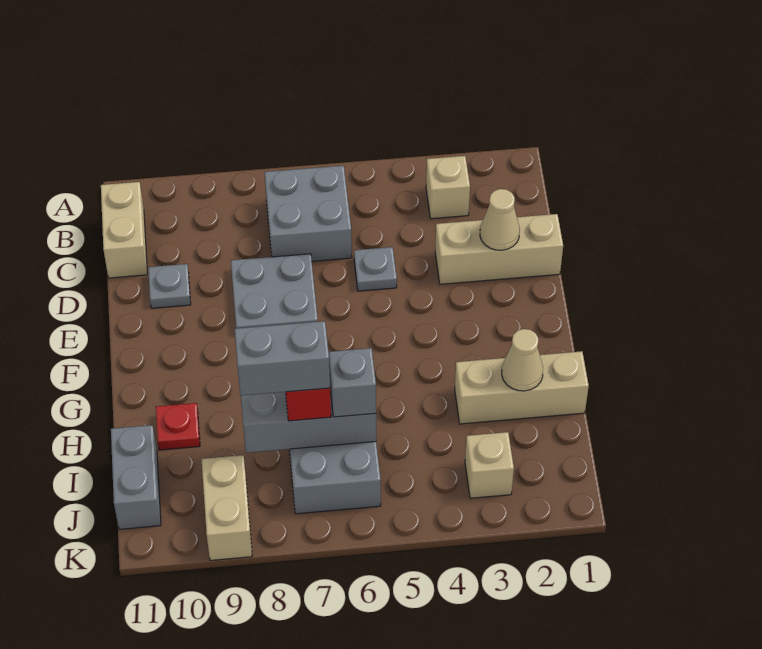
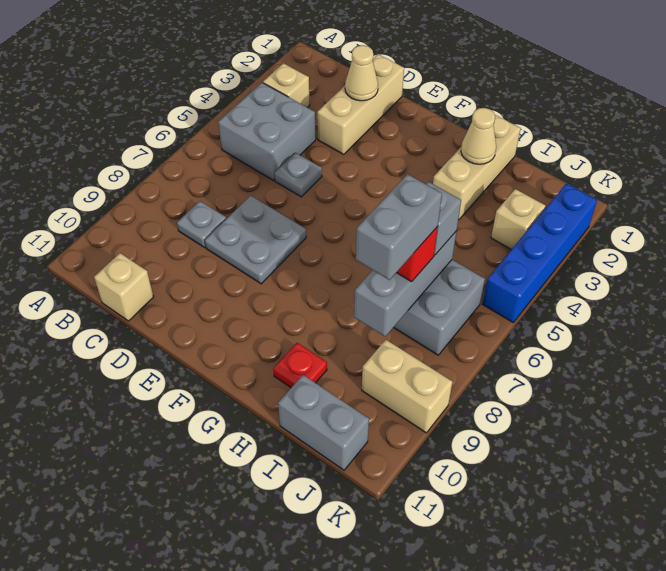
grey brick B6:C7 level 1 -> grey brick B4:C5 level 1
tan brick B11:C11 level 1 -> tan brick C11 level 1
grey plate D10 level 1 -> grey plate C8 level 1
none -> blue brick K2:K5 level 1

